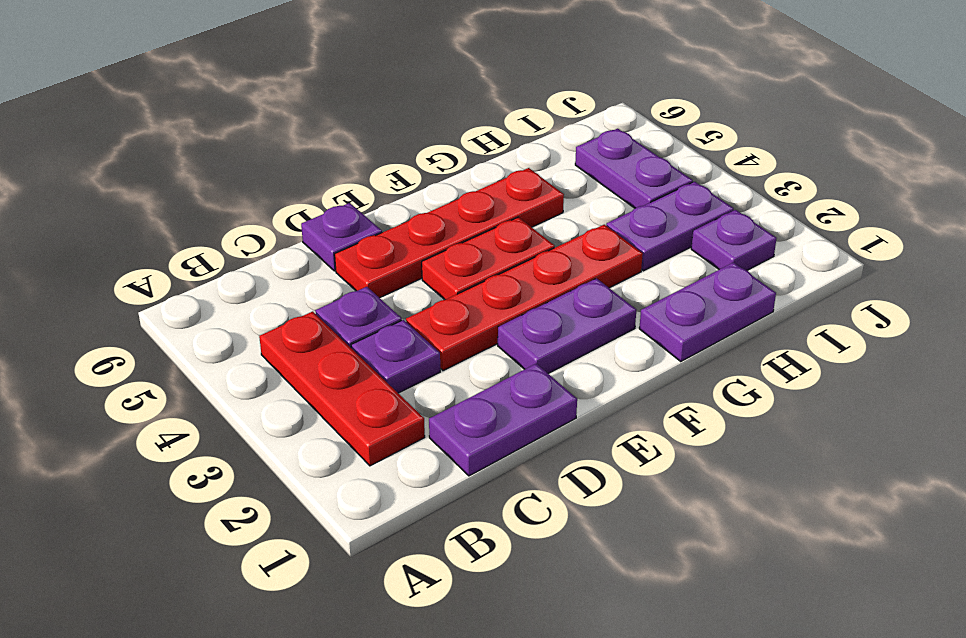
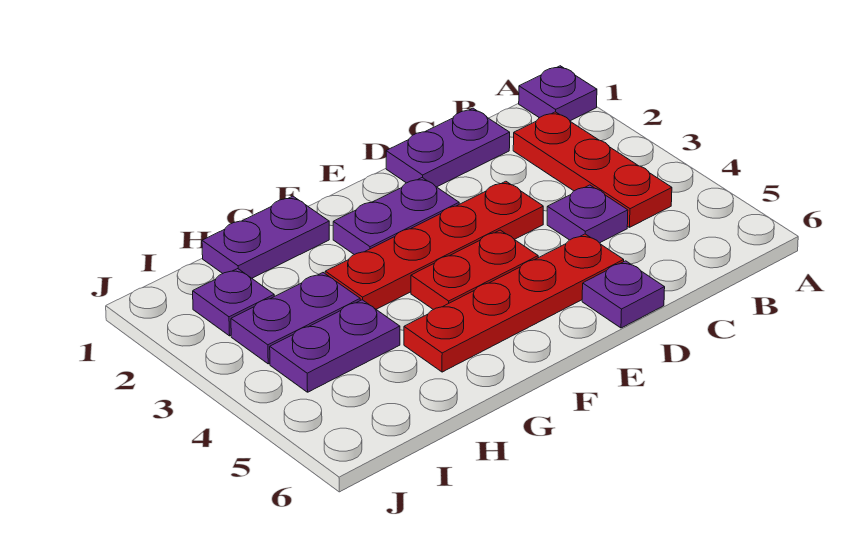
purple plate C3 level 1 -> purple plate A1 level 1
purple plate I4:I5 level 1 -> purple plate H4:I4 level 1

